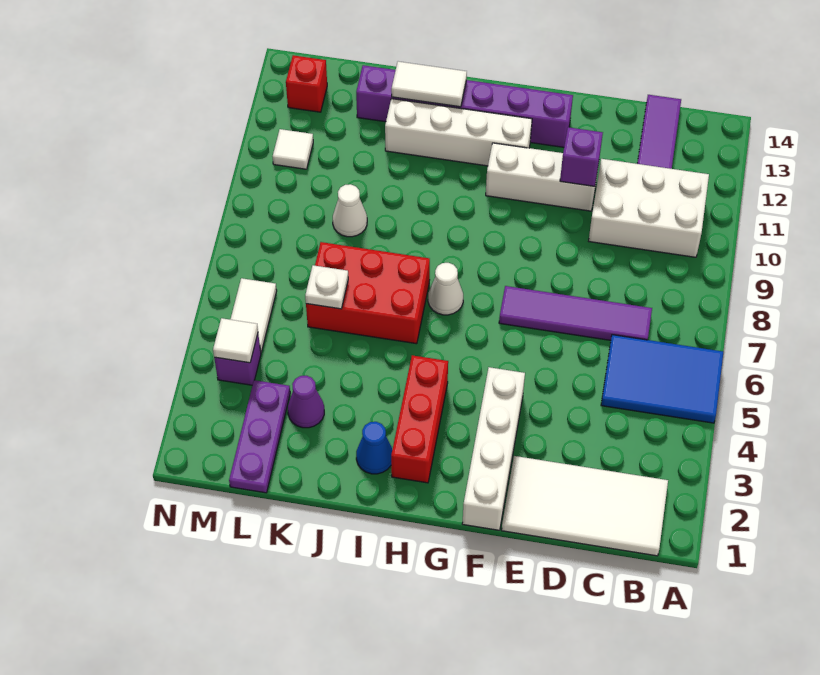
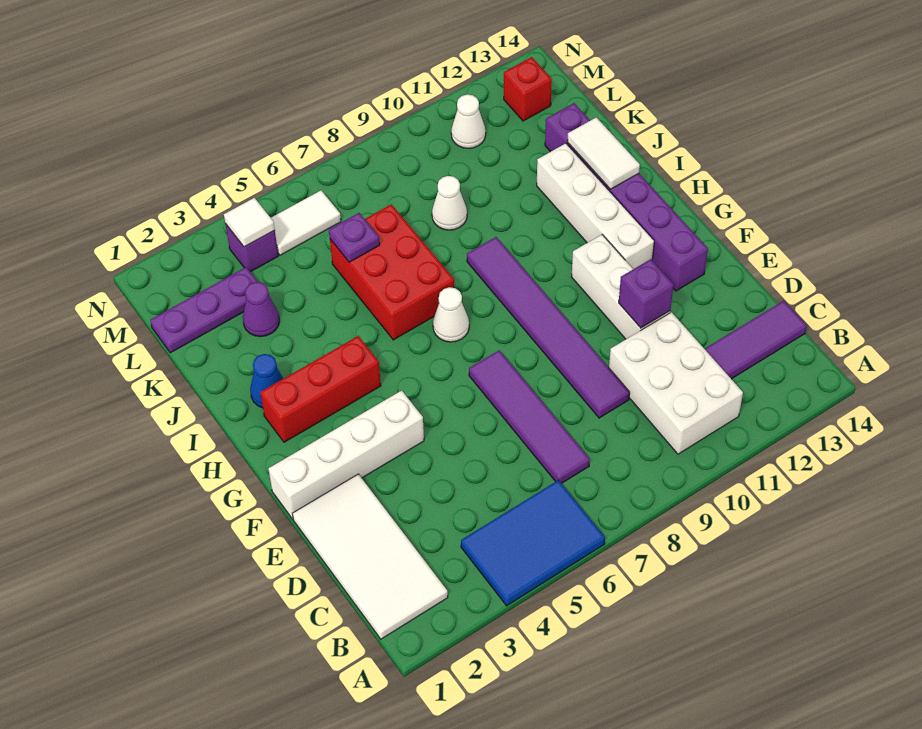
blue tile A5:C6 level 1 -> blue tile A4:B6 level 1
none -> purple tile D9:I9 level 1
white plate K6 level 2 -> purple plate K6 level 2
white tile M11 level 1 -> white cone M11 level 1

